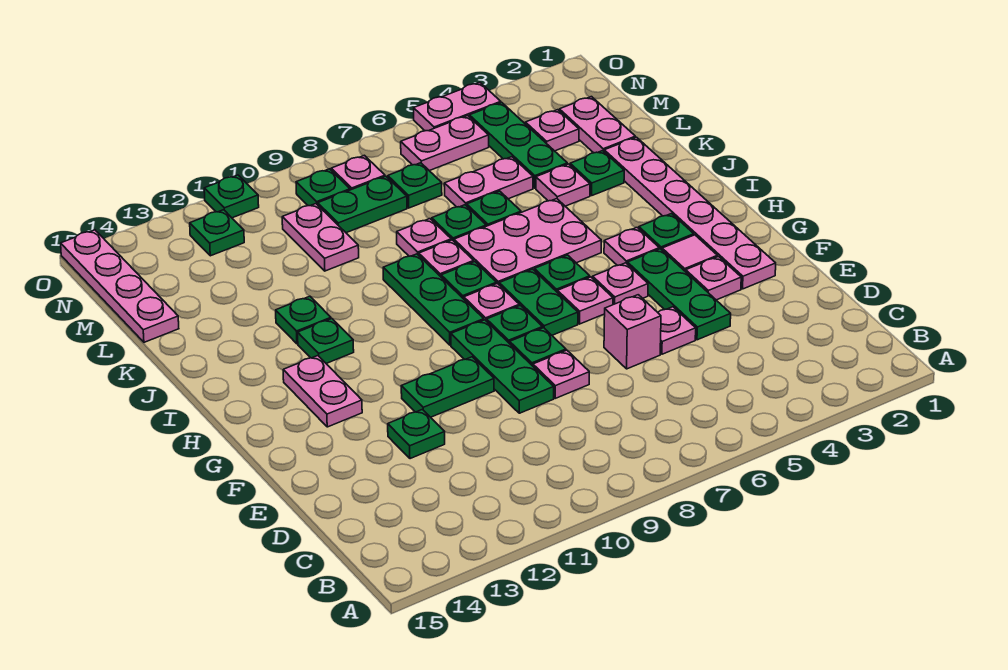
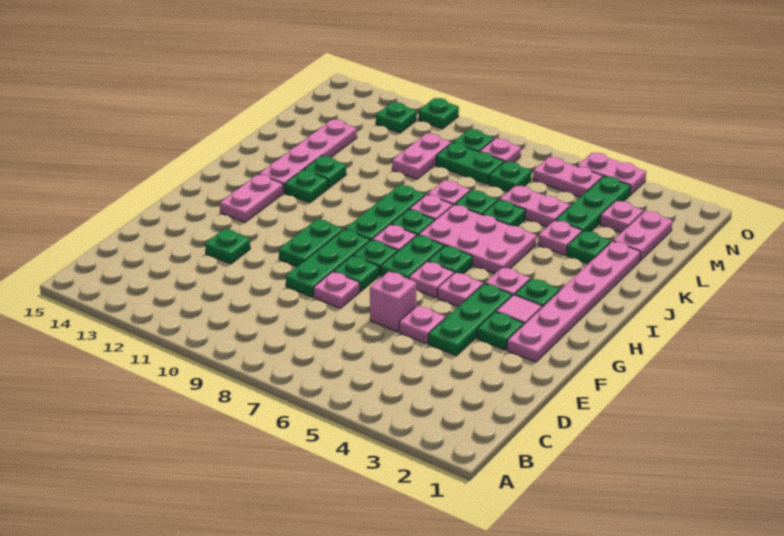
pink plate F3 level 1 -> green plate F3 level 1
green plate F10:F11 level 1 -> green plate F10:G10 level 1
pink plate L15:O15 level 1 -> pink plate I13:L13 level 1

